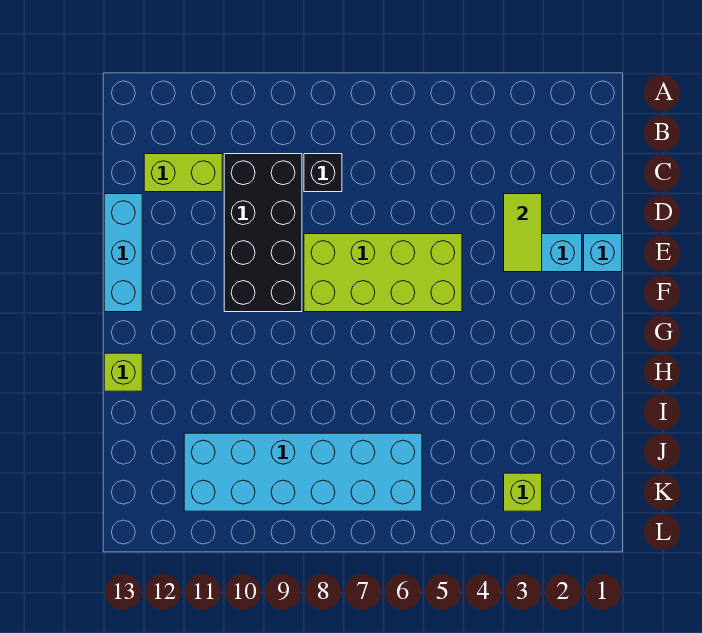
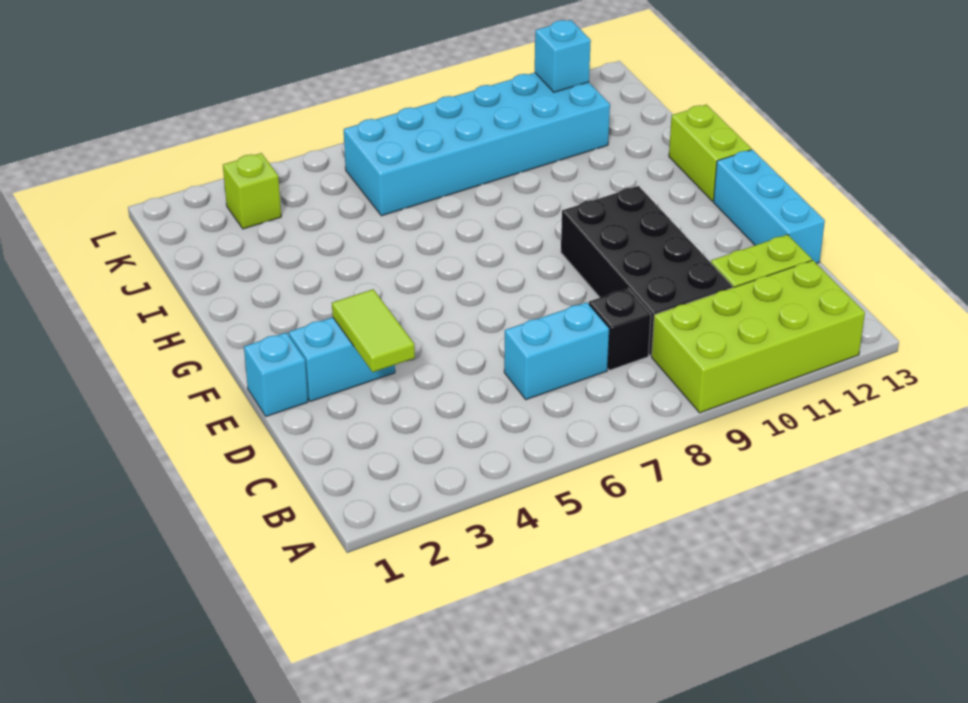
none -> cyan brick C6:C7 level 1
lime brick E5:F8 level 1 -> lime brick A9:B12 level 1
lime brick H13 level 1 -> lime brick G13:H13 level 1
none -> cyan brick K11 level 2

